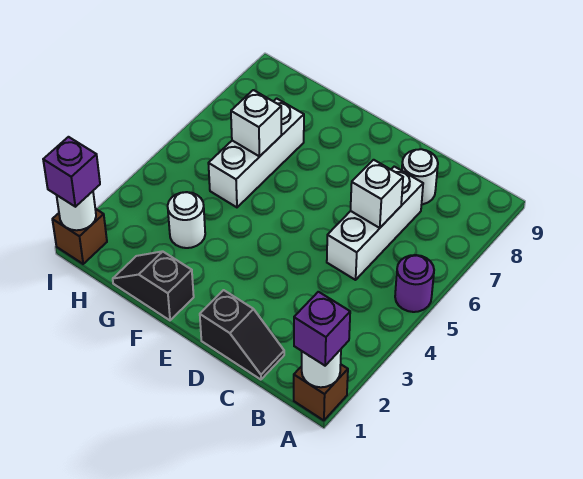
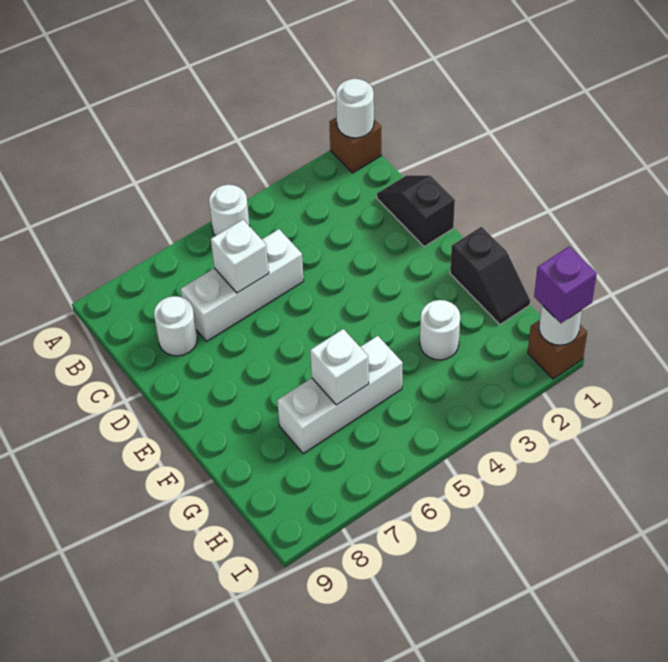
purple brick A1 level 3 -> none
purple round brick A5 level 1 -> white round brick A5 level 1

